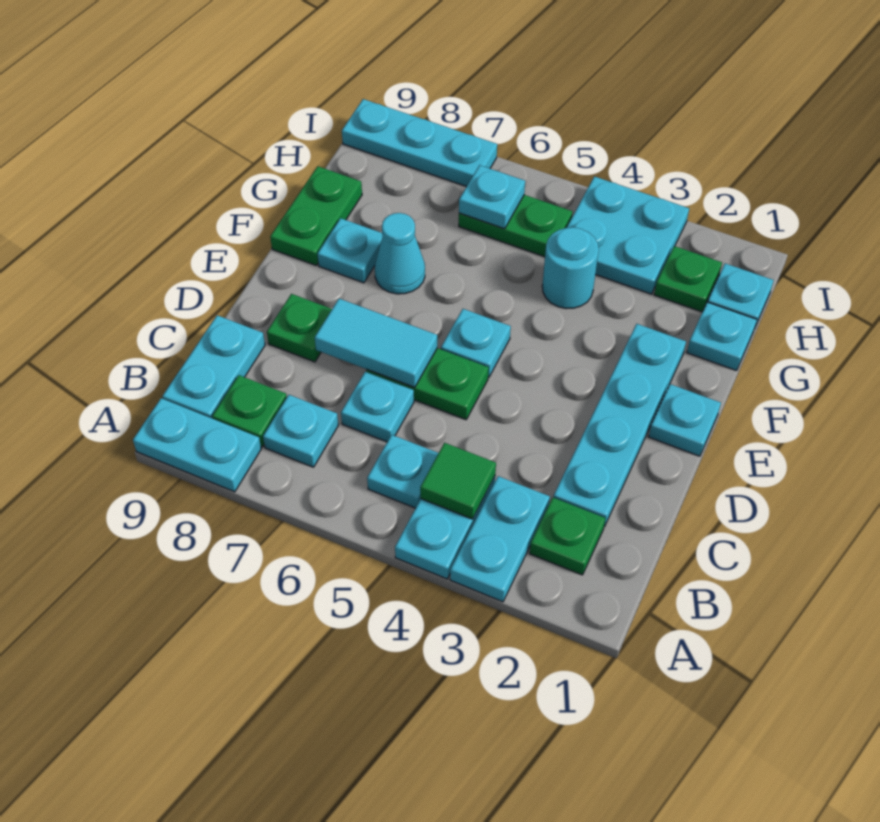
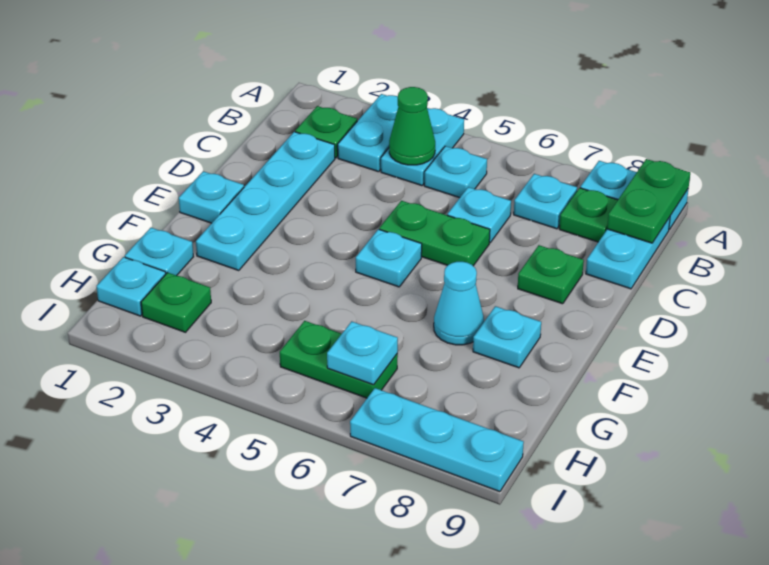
green tile B4 level 2 -> green cone B4 level 2
cyan tile D6:D7 level 2 -> none
green plate F9:G9 level 1 -> green plate A9:B9 level 2
cyan round brick G4 level 1 -> none
cyan plate H3:I4 level 1 -> none

